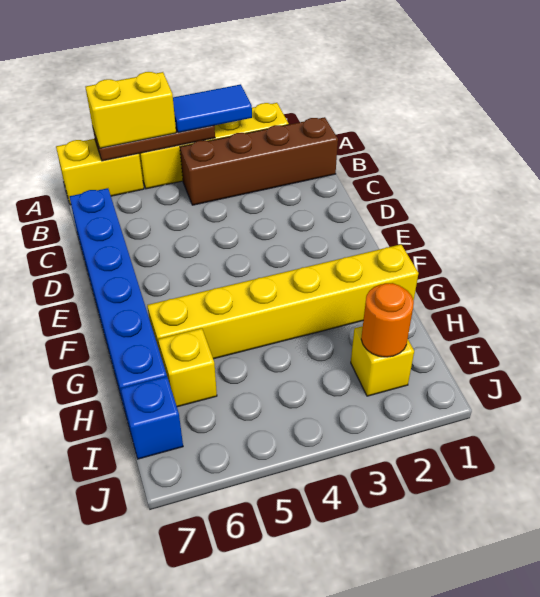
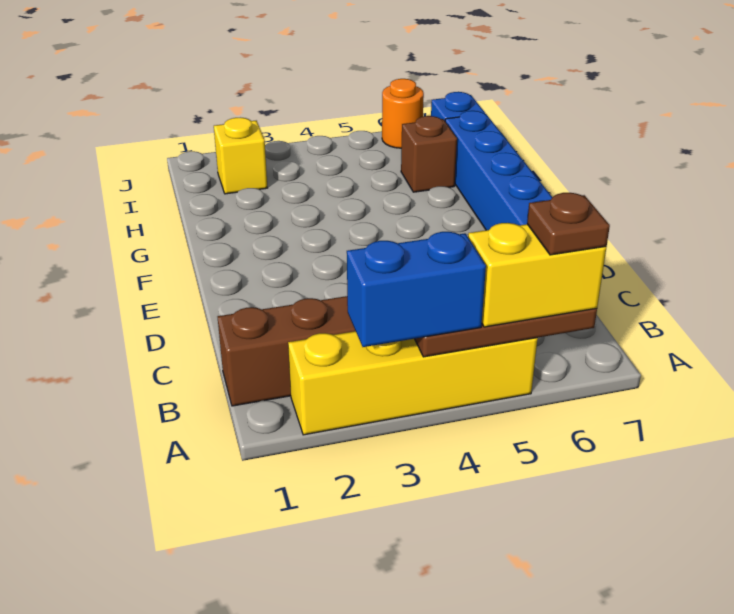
blue tile A3:A4 level 3 -> blue brick A3:A4 level 3
yellow brick A6:A7 level 1 -> none
none -> brown plate A6 level 4
yellow brick G1:G6 level 1 -> none
yellow brick H6 level 1 -> brown brick H6 level 1
orange round brick I2 level 2 -> orange round brick J6 level 1

